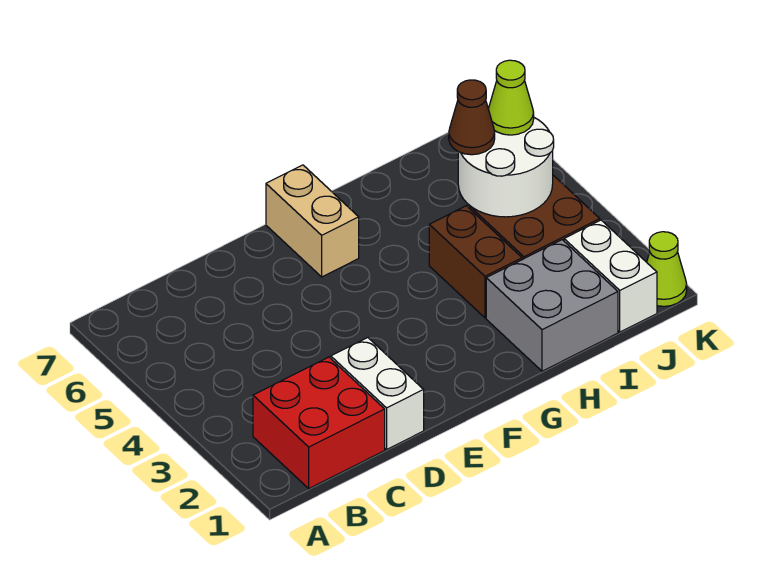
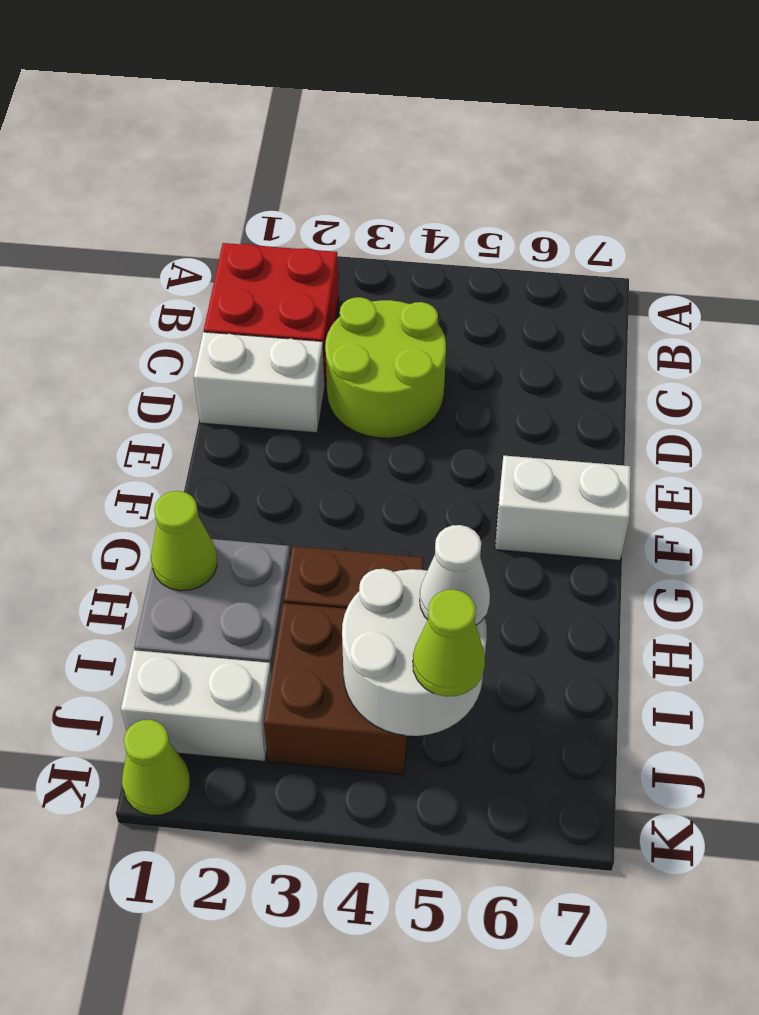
none -> lime round brick C3:D4 level 1
tan brick F6:F7 level 1 -> white brick F6:F7 level 1
none -> lime cone H1 level 2
brown cone I5 level 3 -> white cone I5 level 3

